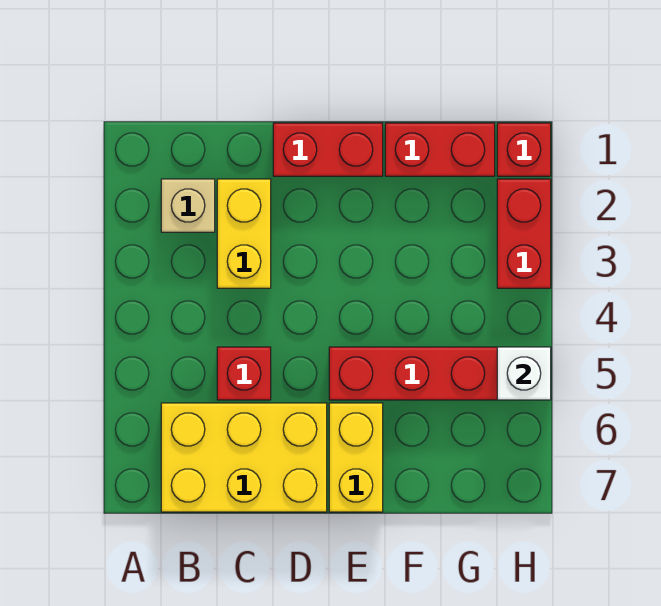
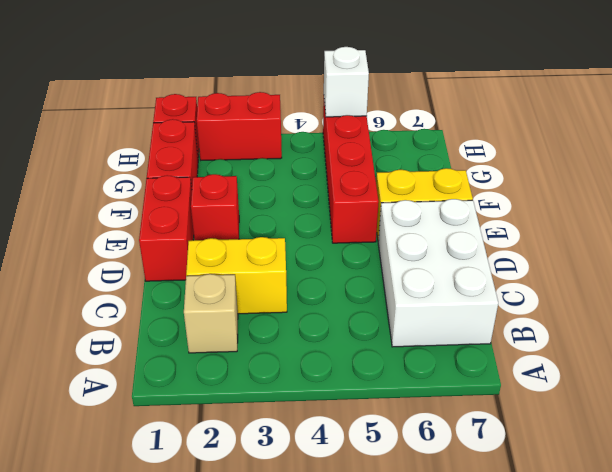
yellow brick B6:D7 level 1 -> white brick B6:D7 level 1
red brick C5 level 1 -> red brick E2 level 1

